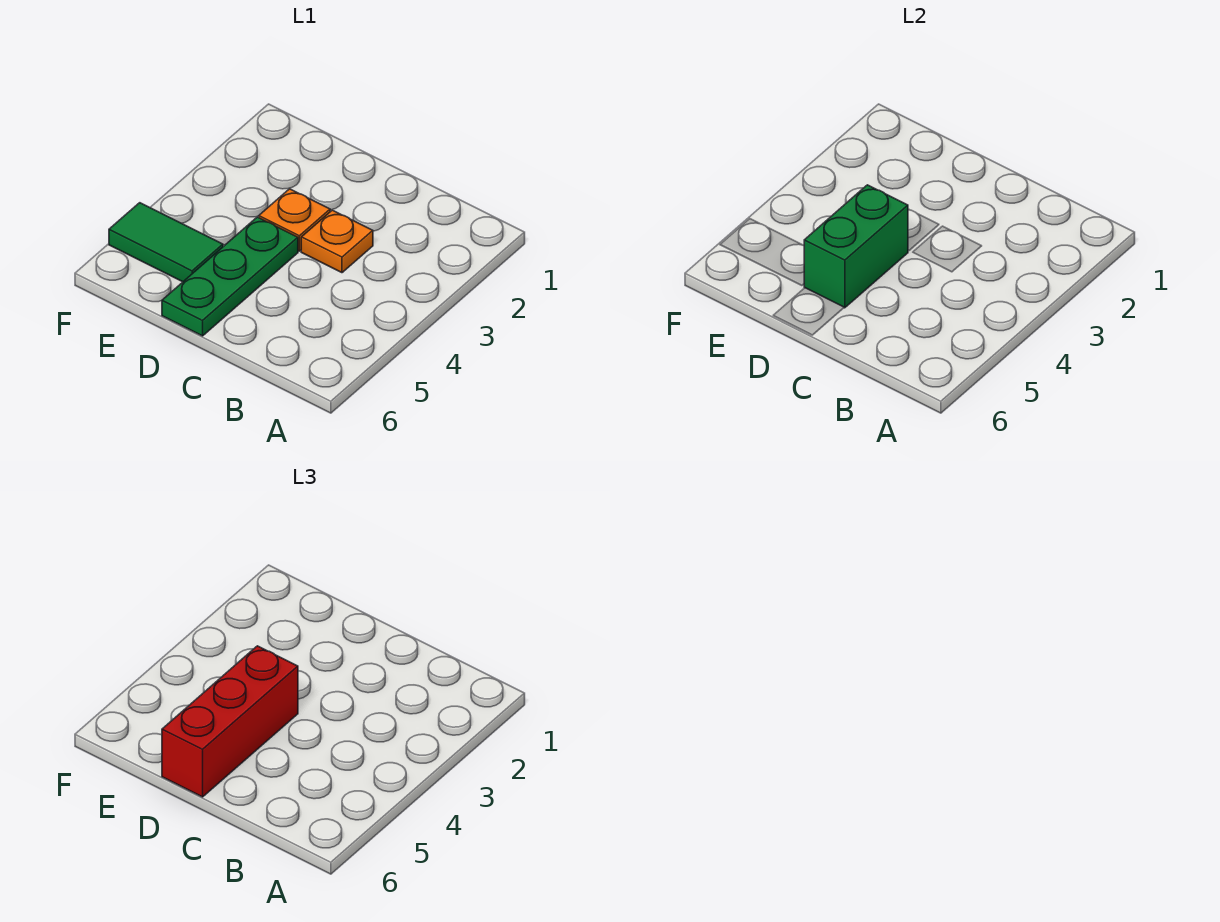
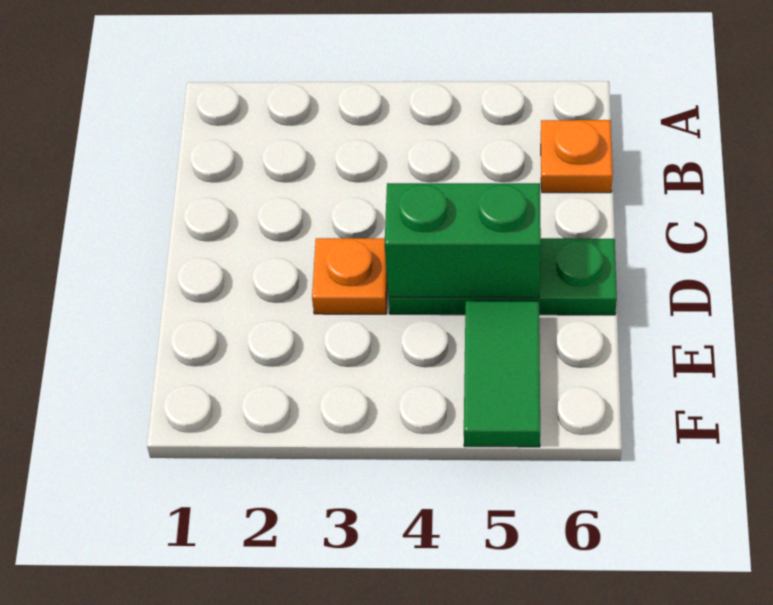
orange plate C3 level 1 -> orange plate B6 level 1
red brick D4:D6 level 3 -> none

